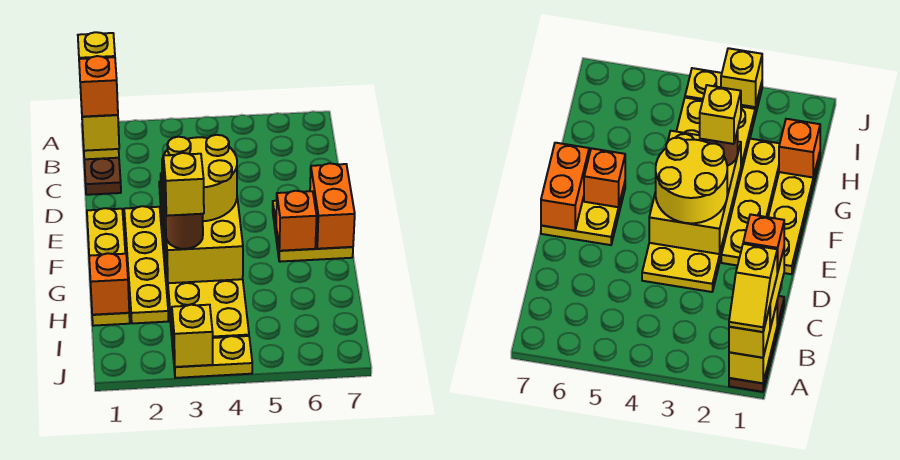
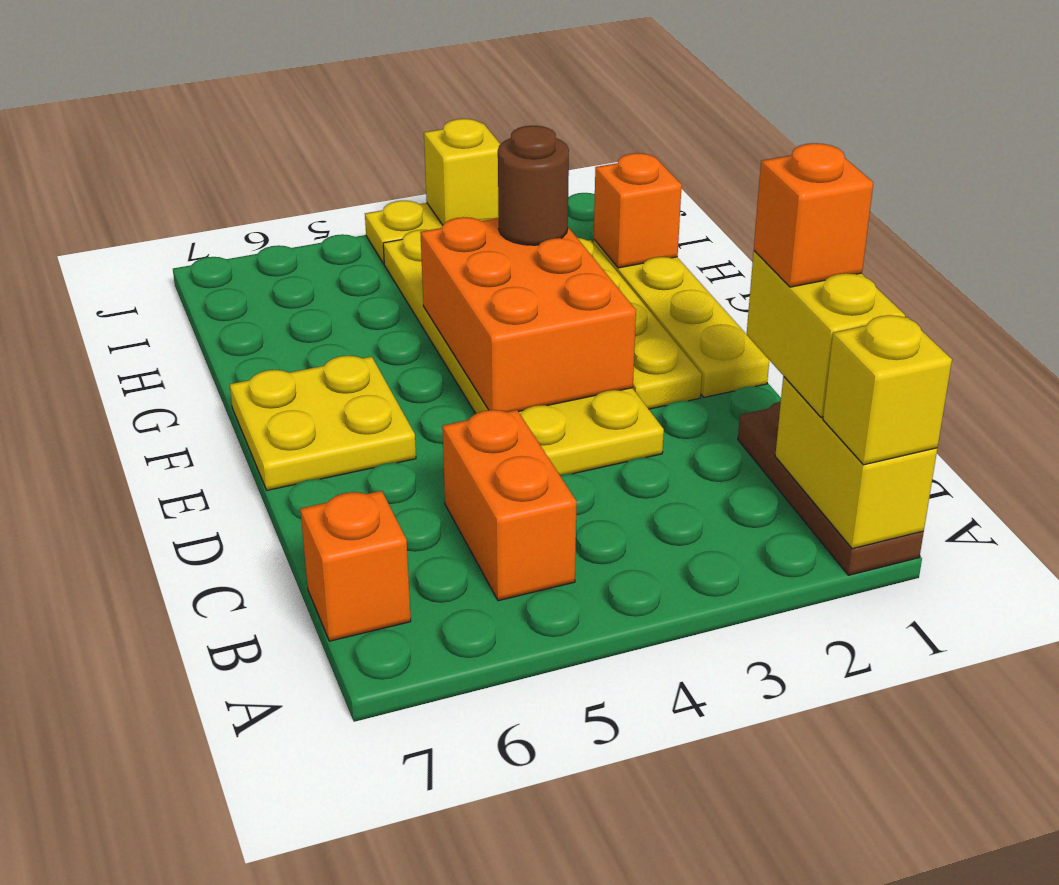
yellow slope A1:B1 level 4 top B -> none
yellow brick E3:G4 level 2 -> orange brick E3:G4 level 2
yellow round brick E3:F4 level 3 -> none
orange brick E7:F7 level 2 -> orange brick B5:C5 level 1
orange brick F6 level 2 -> orange brick B7 level 1
yellow brick G3 level 4 -> none

